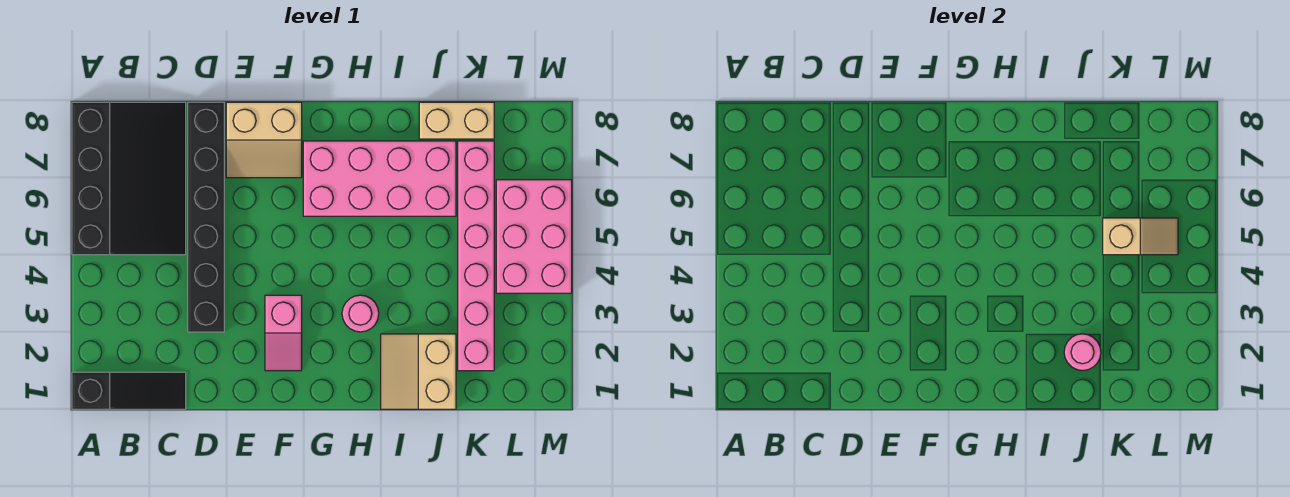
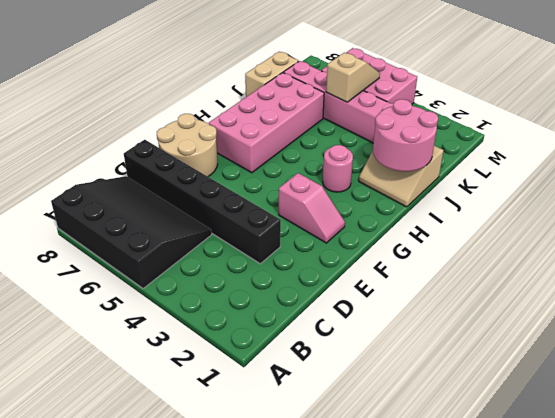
black slope A1:C1 level 1 top A -> none
tan slope E7:F8 level 1 top 8 -> tan round brick E7:F8 level 1
pink round brick J2 level 2 -> pink round brick I1:J2 level 2

